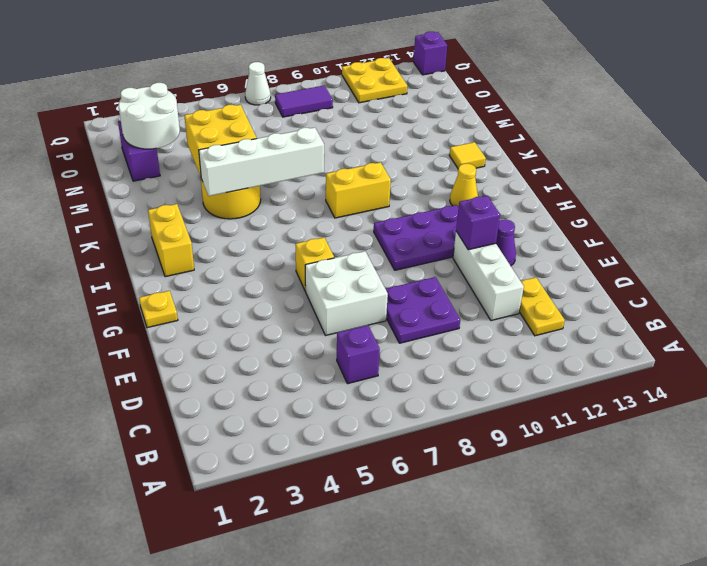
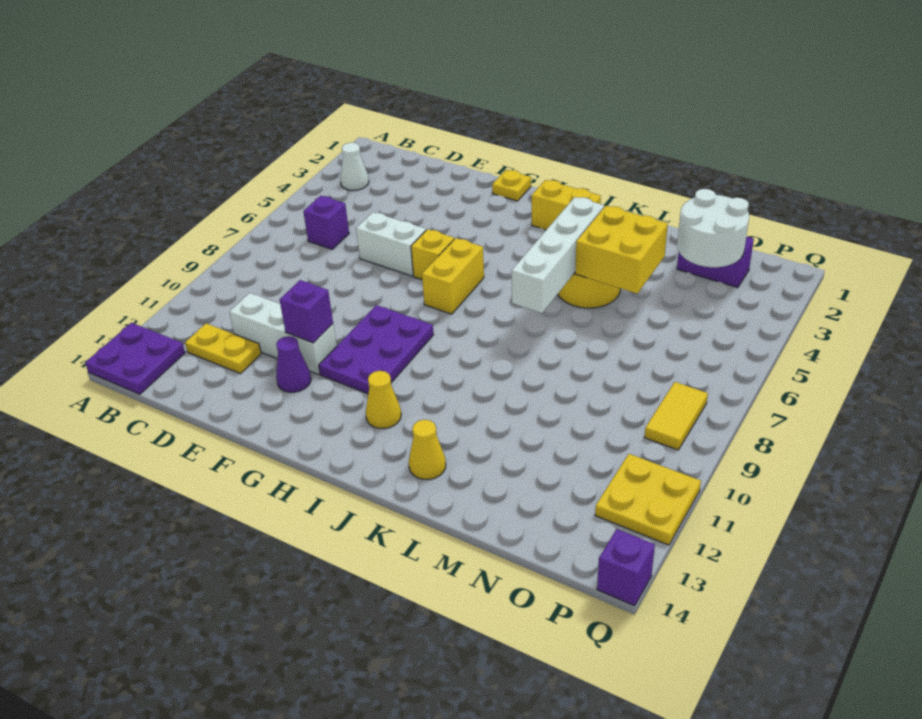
purple plate D8:E9 level 1 -> purple plate A13:B14 level 1
white brick E6:F7 level 1 -> white brick E6:F6 level 1
yellow brick J8:J9 level 1 -> yellow brick H6:H7 level 1
yellow tile K13 level 1 -> yellow cone K13 level 1
purple tile P8:P9 level 1 -> yellow tile P8:P9 level 1
white cone Q7 level 1 -> white cone B3 level 1

